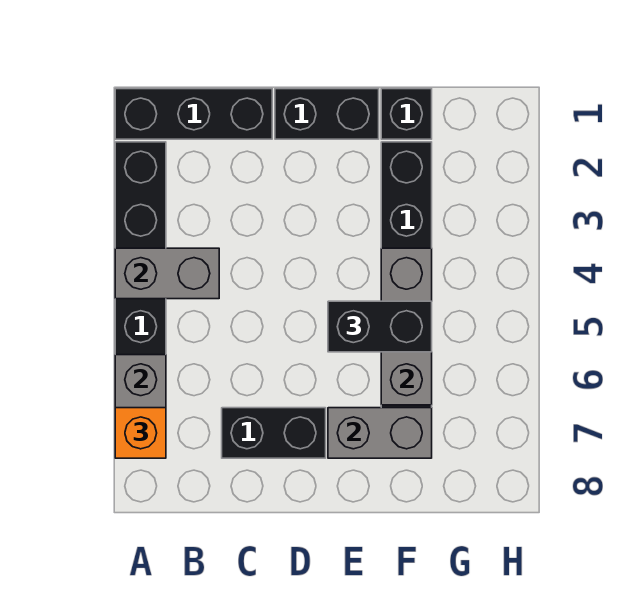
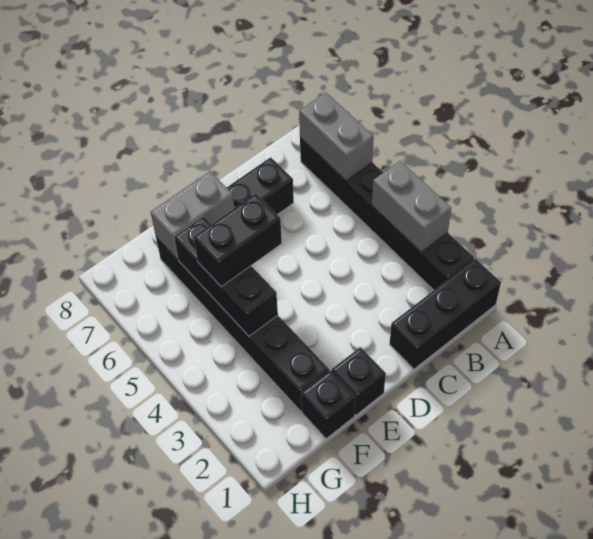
grey brick A4:B4 level 2 -> grey brick A3:A4 level 2
orange brick A7 level 3 -> none
black brick D1:E1 level 1 -> black brick E1 level 1
grey brick F4:F6 level 2 -> black brick F4:F6 level 2

